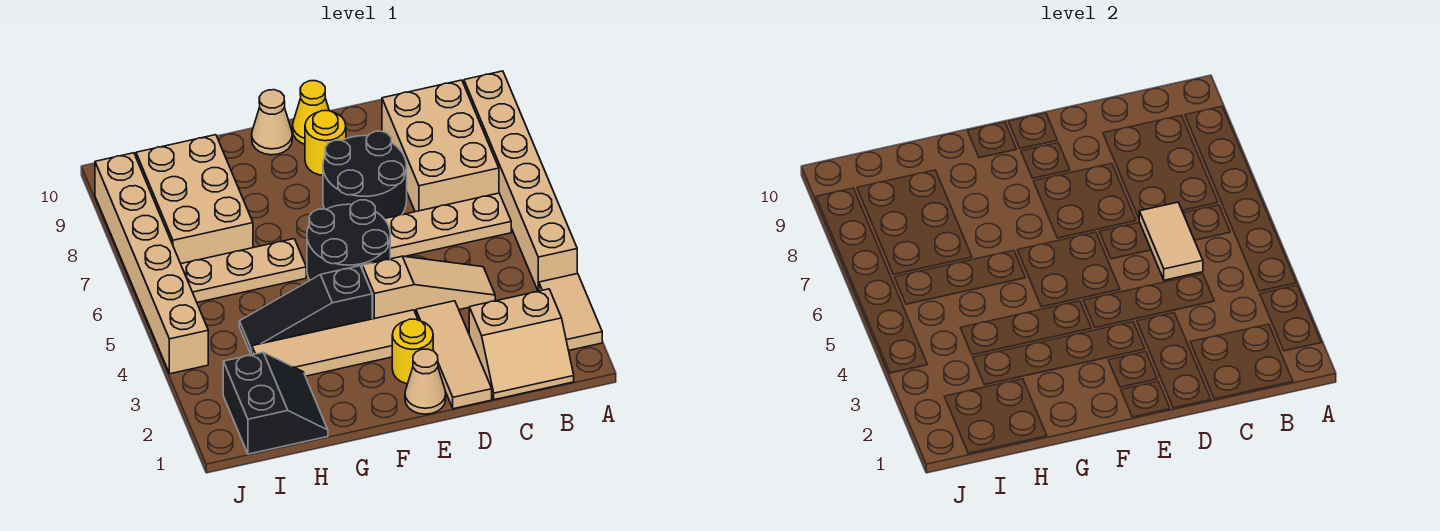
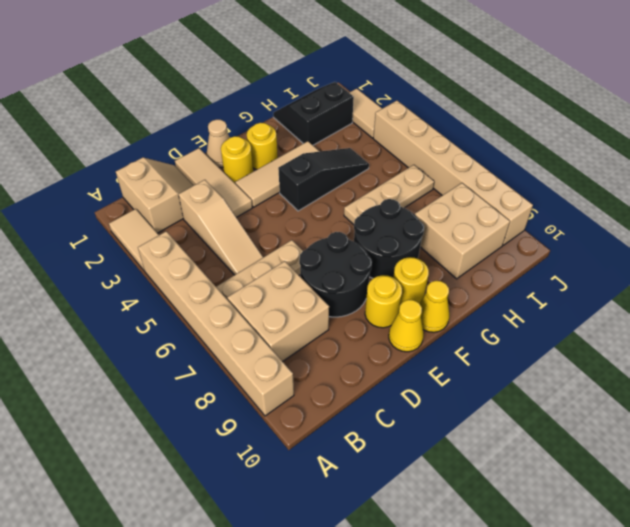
tan slope B1:C2 level 1 top 2 -> tan slope B1:C2 level 1 top B
tan brick B7:C9 level 1 -> tan brick B7:C8 level 1
tan slope C4:E4 level 1 top E -> tan slope C3:C5 level 1 top 3
tan tile C5:C6 level 2 -> tan tile J2:J3 level 1
tan tile E3:H3 level 1 -> tan tile E3:G3 level 1
black round brick E5:F6 level 1 -> black round brick F7:G8 level 1
none -> yellow round brick F2 level 1
none -> yellow round brick F9 level 1
tan cone F10 level 1 -> yellow cone F10 level 1
black slope H1:I2 level 1 top I -> black slope H1:I2 level 1 top 2
tan brick H7:I9 level 1 -> tan brick H8:I9 level 1

